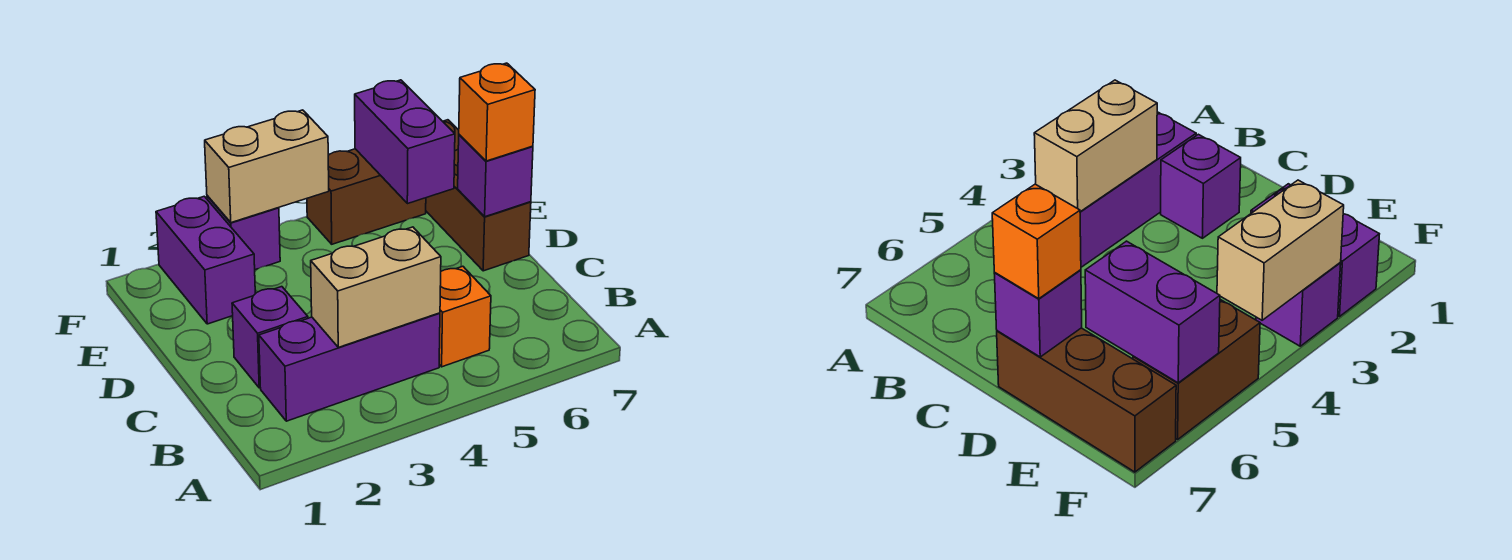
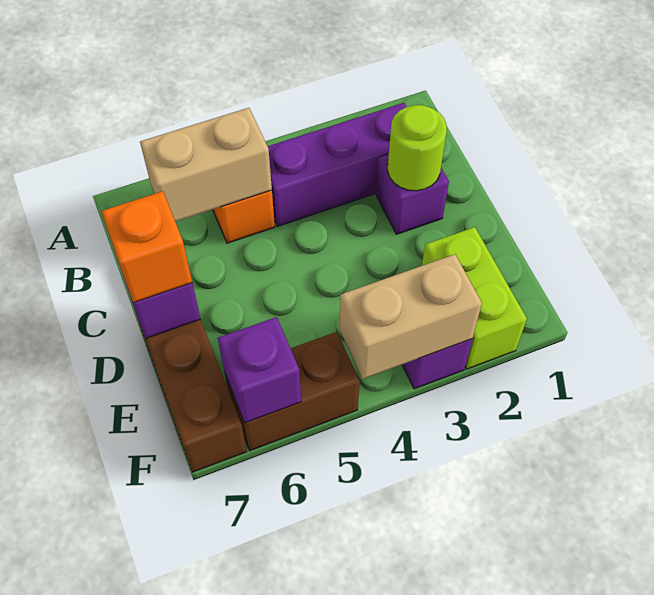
tan brick B3:B4 level 2 -> tan brick B5:B6 level 2
none -> lime round brick C2 level 2
purple brick E2:F2 level 1 -> lime brick E2:F2 level 1
purple brick E6:F6 level 2 -> purple brick F6 level 2

